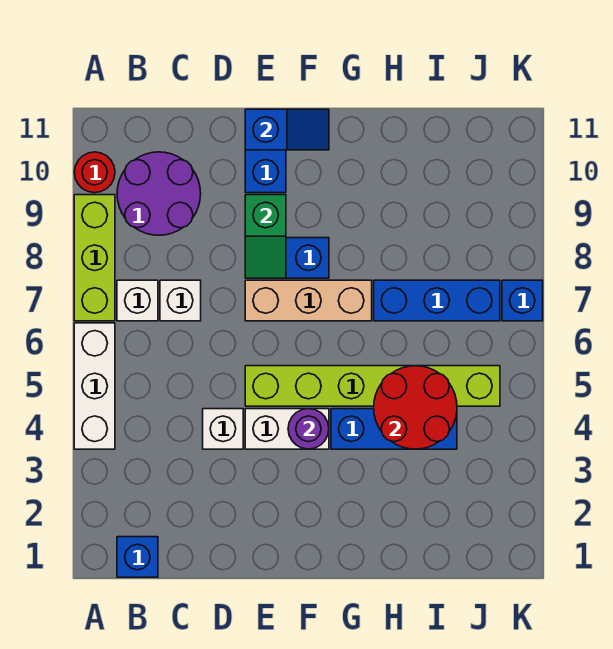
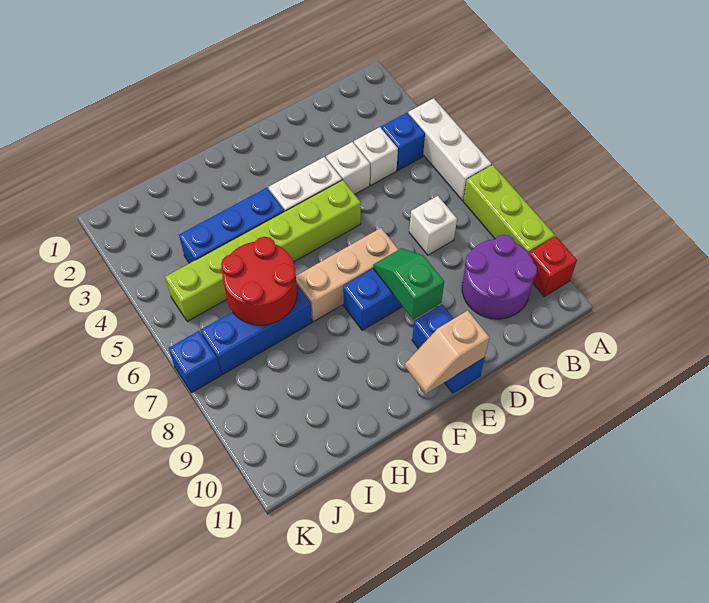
red round brick A10 level 1 -> red brick A10 level 1
blue brick B1 level 1 -> blue brick B4 level 1
white brick B7 level 1 -> white brick C4 level 1
blue slope E11:F11 level 2 top E -> tan slope E11:F11 level 2 top E
purple round brick F4 level 2 -> none
red round brick H4:I5 level 2 -> red round brick H6:I7 level 2

